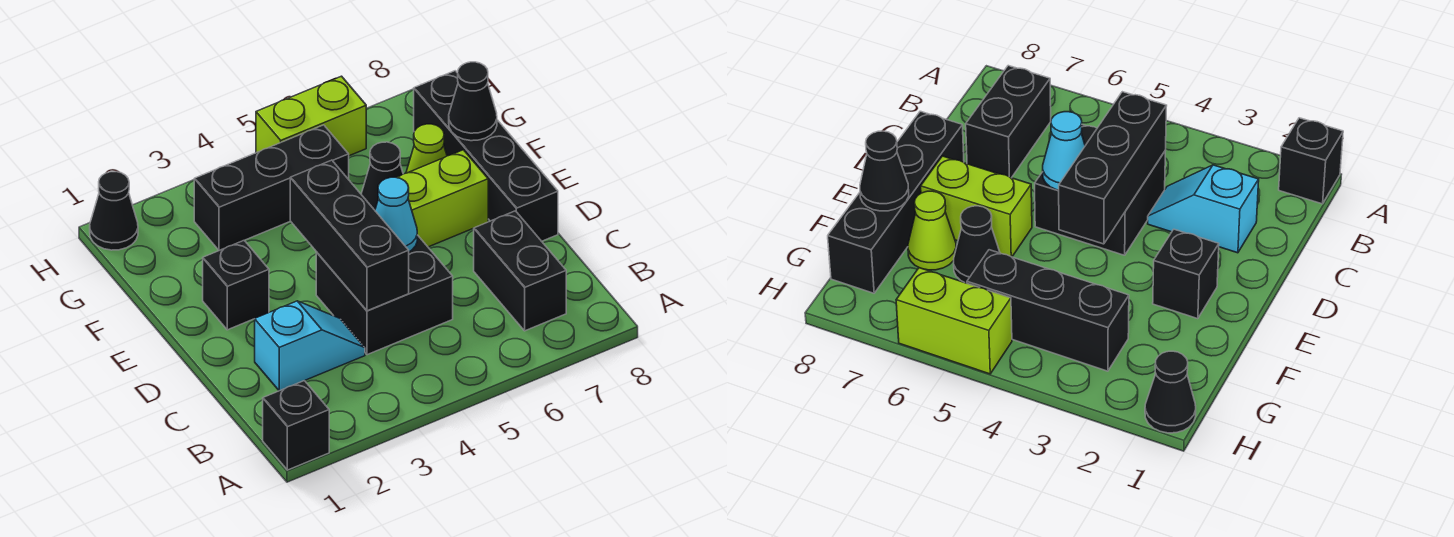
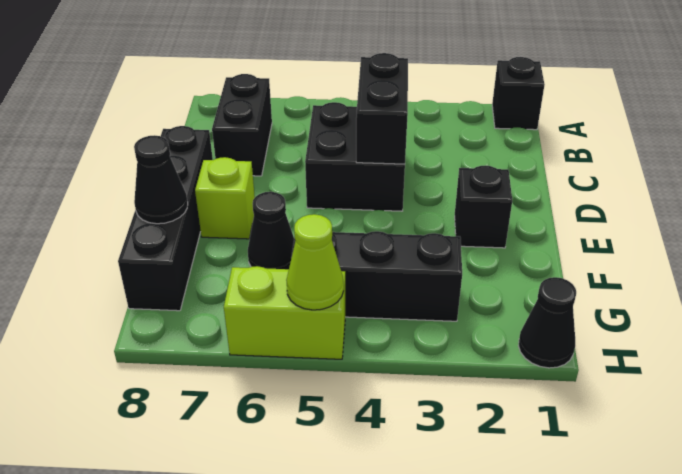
cyan slope C2:C3 level 1 top 2 -> none
black brick C4:E4 level 2 -> black brick C4:D4 level 2
cyan cone D5 level 2 -> none
lime brick E6:E7 level 1 -> lime brick E7 level 1
lime cone F7 level 1 -> lime cone H5 level 2

